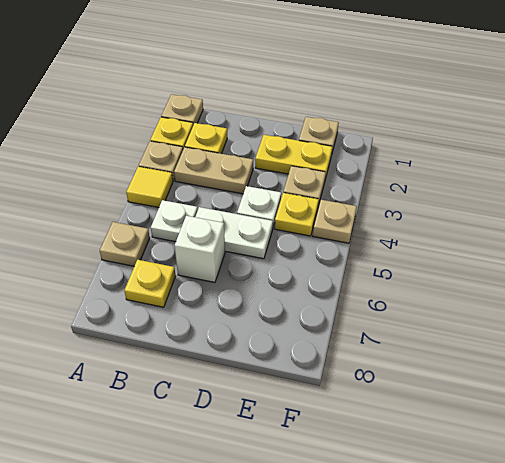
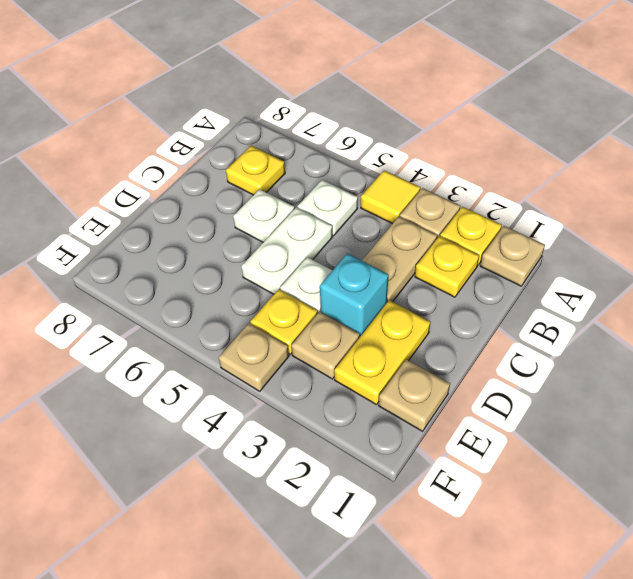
tan plate A6 level 1 -> none
white brick C6 level 1 -> white plate C6 level 1
none -> cyan brick D3 level 1

